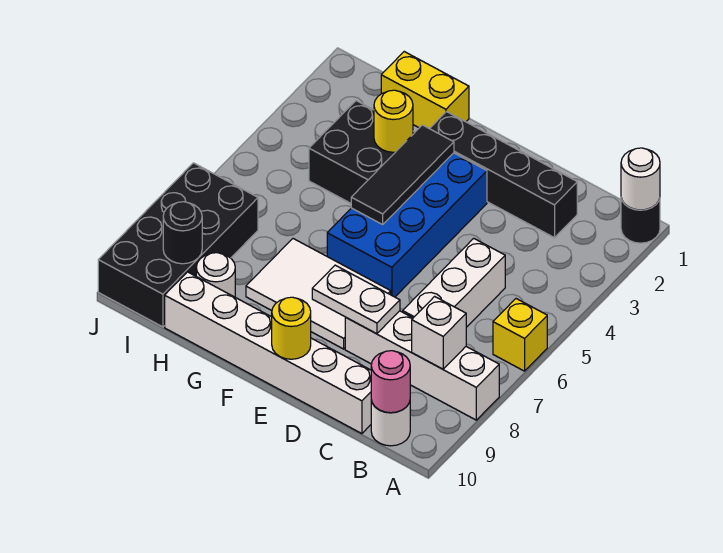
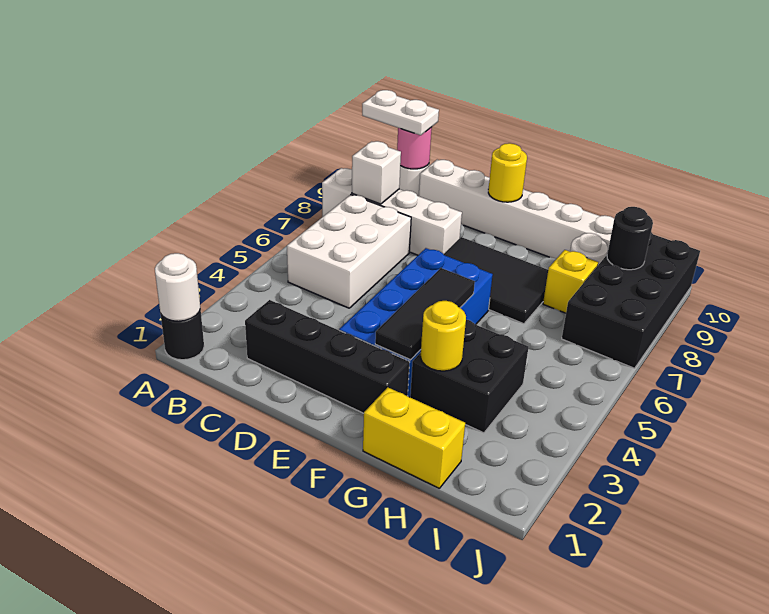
yellow brick A6 level 1 -> yellow brick H8 level 1
white brick C5:C7 level 1 -> white brick B5:C7 level 1
white plate D8:E8 level 2 -> white plate A10:B10 level 3
white tile E7:G8 level 1 -> black tile E7:G8 level 1

